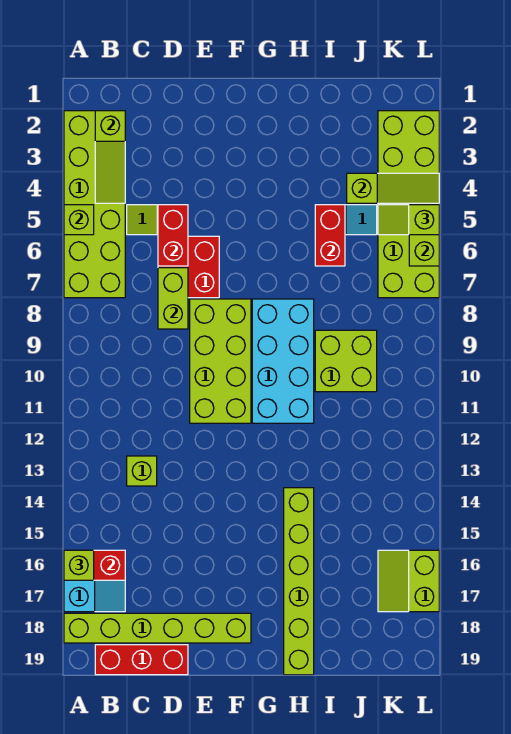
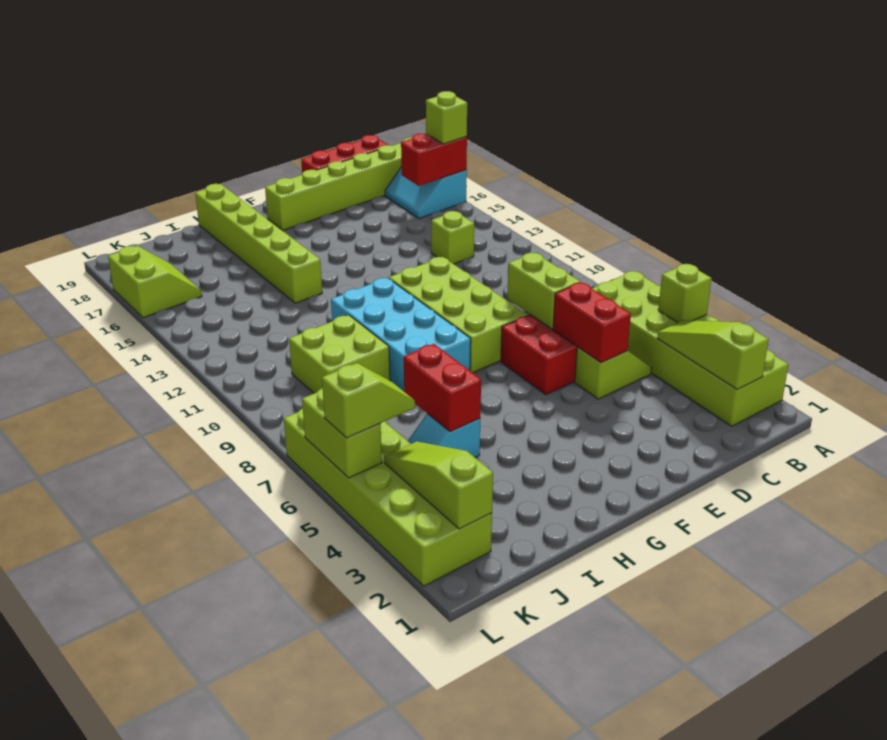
lime slope J4:L4 level 2 top J -> lime slope K2:K4 level 2 top 2

